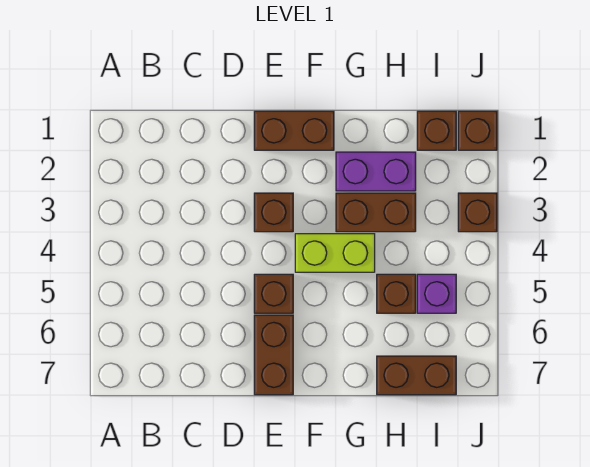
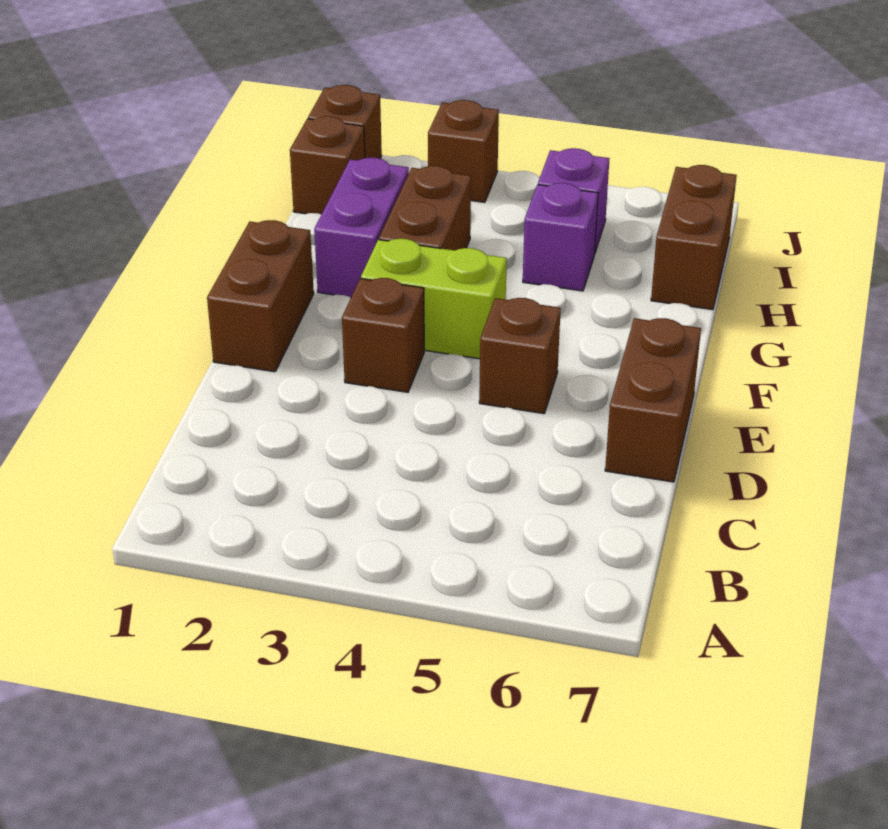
brown brick E6:E7 level 1 -> brown brick D7:E7 level 1
lime brick F4:G4 level 1 -> lime brick F3:F4 level 1
brown brick H5 level 1 -> purple brick H5 level 1

